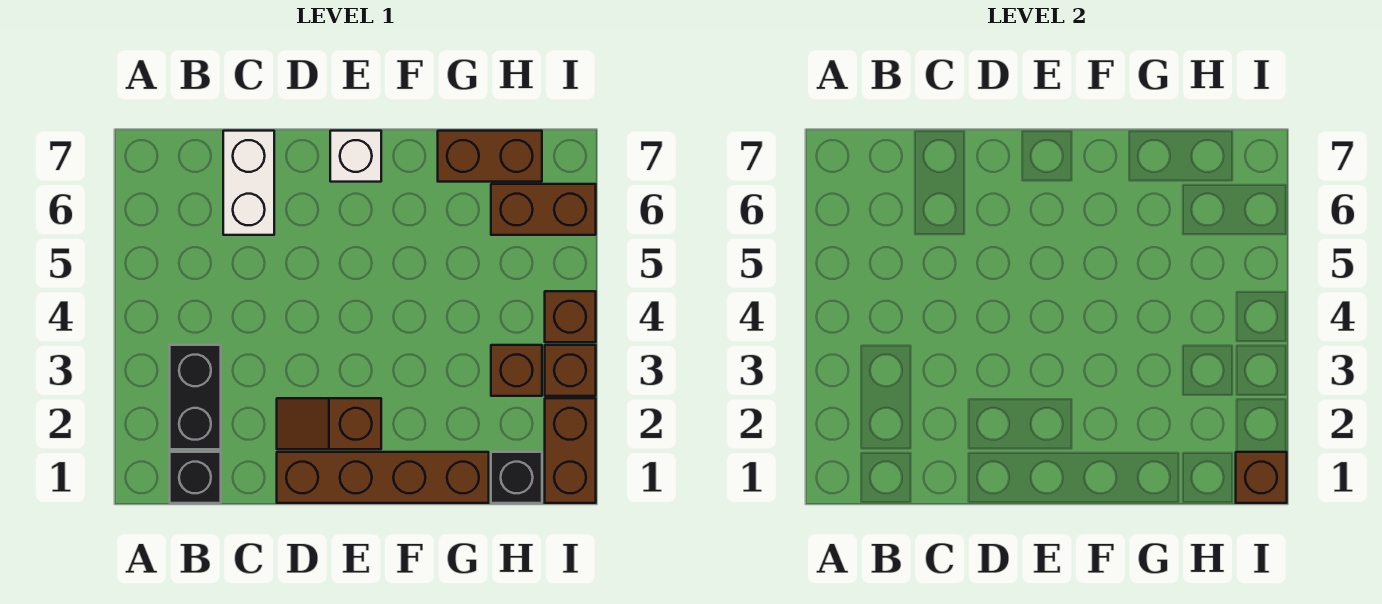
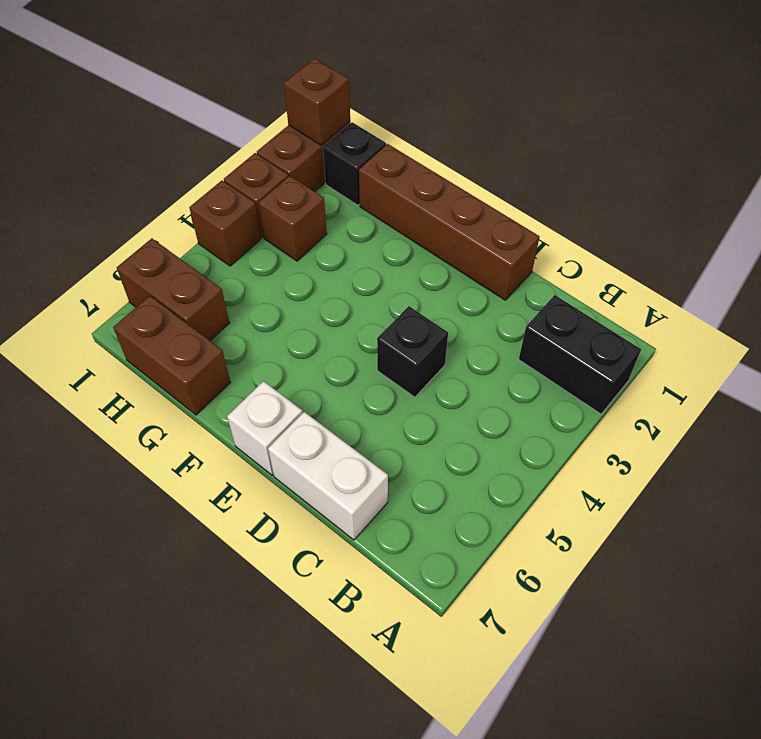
black brick B1 level 1 -> black brick D4 level 1
black brick B2:B3 level 1 -> black brick A2:B2 level 1
white brick C6:C7 level 1 -> white brick C7:D7 level 1
brown slope D2:E2 level 1 top E -> none

